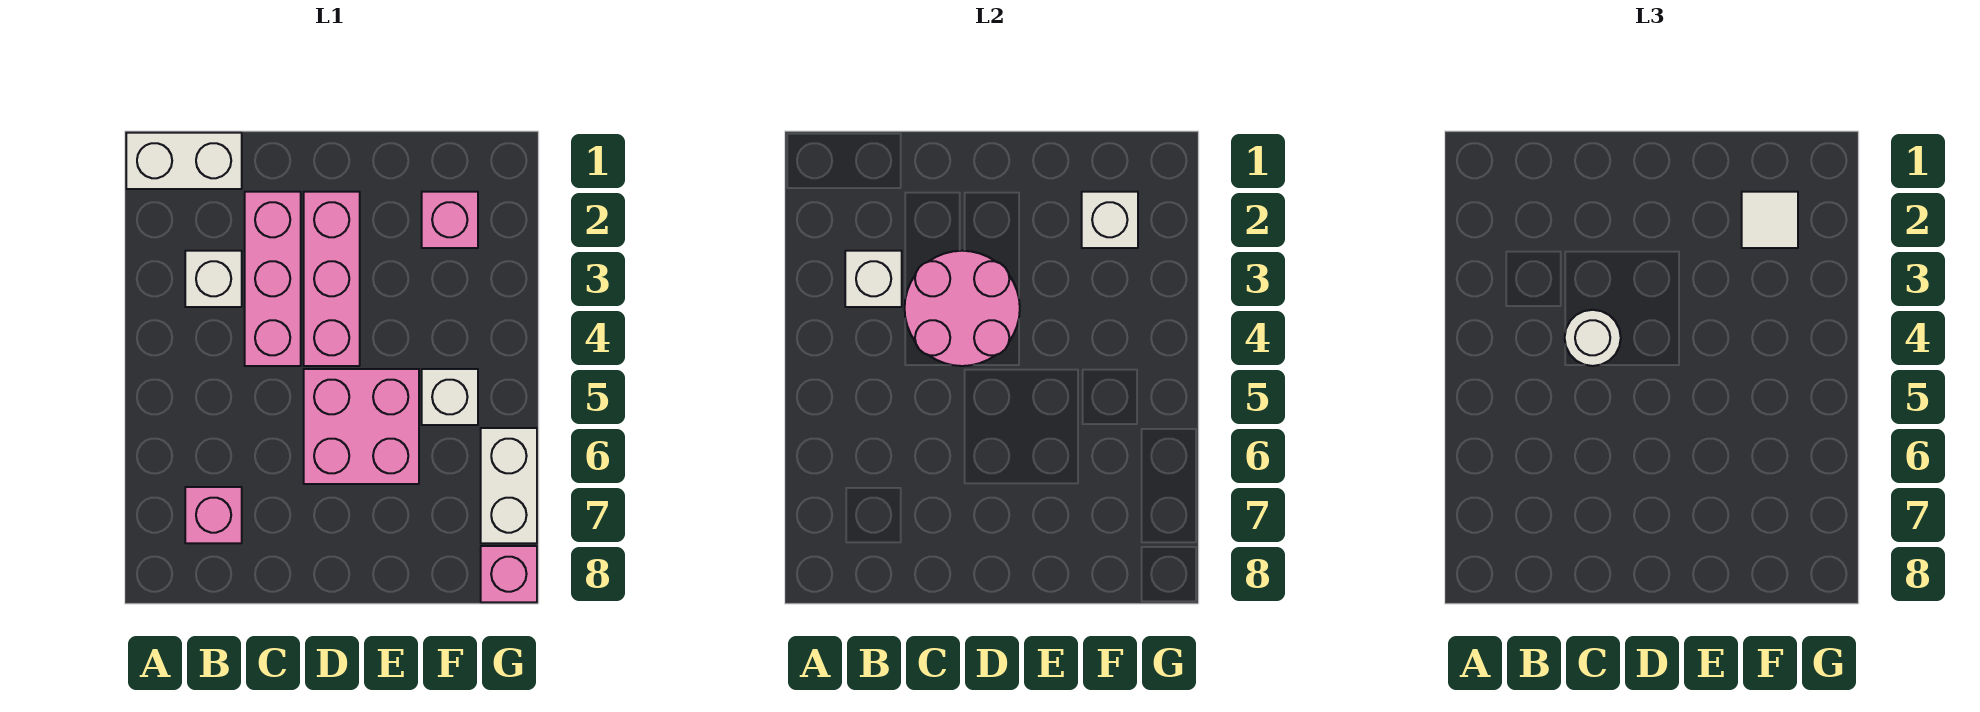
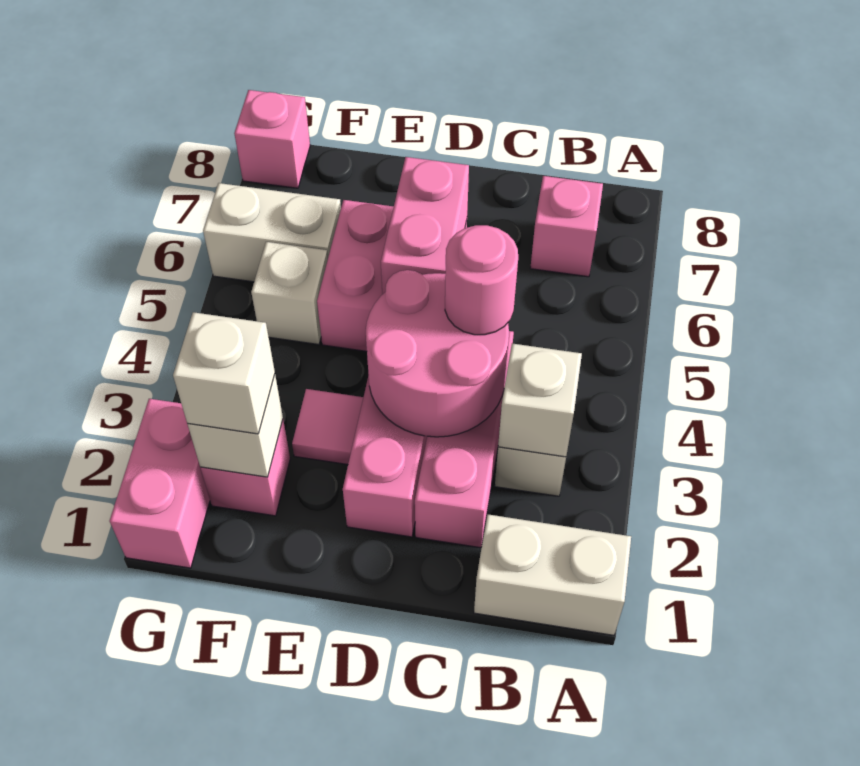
white round brick C4 level 3 -> pink round brick C4 level 3
none -> pink brick D5:D6 level 2
none -> pink tile E3 level 1
white tile F2 level 3 -> white brick F2 level 3
none -> pink brick G1:G2 level 1
white brick G6:G7 level 1 -> white brick F6:G6 level 1

